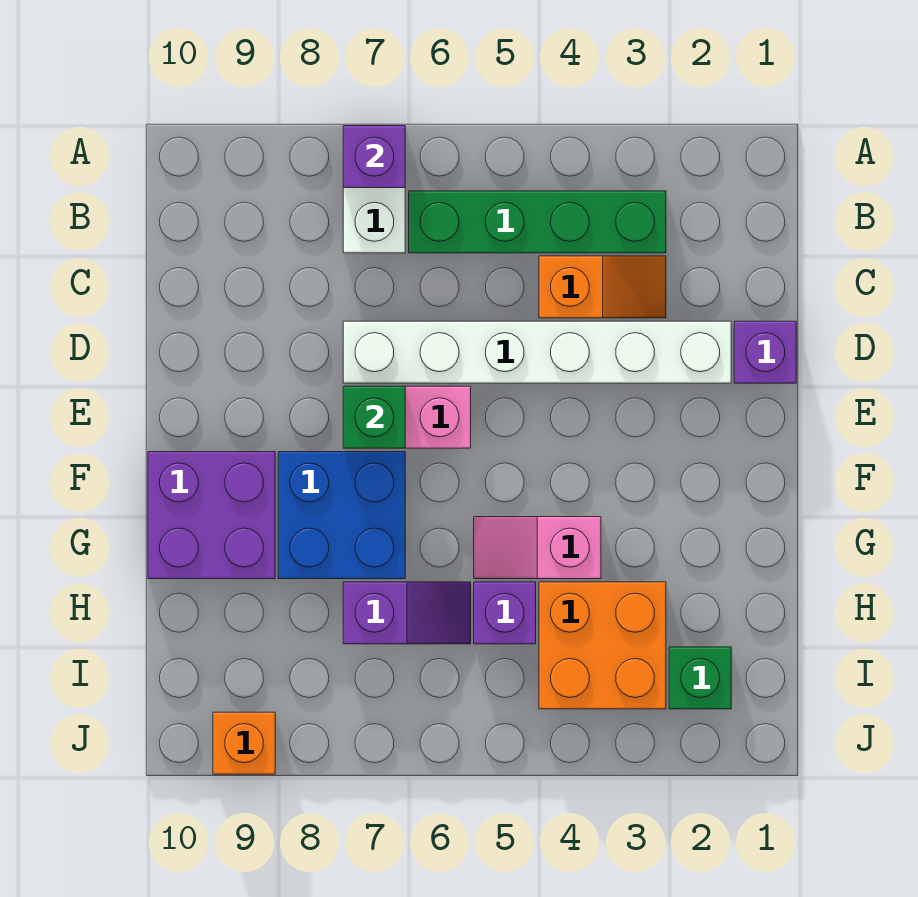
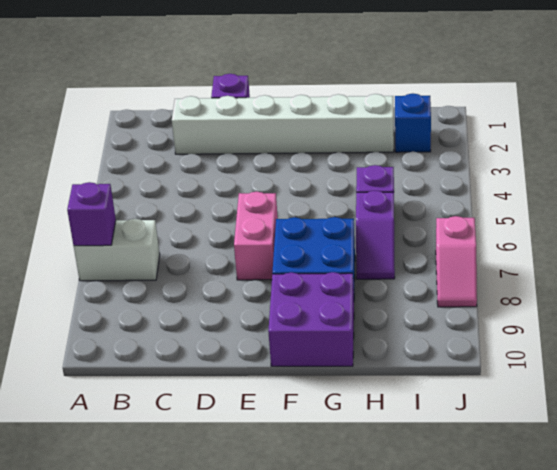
green brick B3:B6 level 1 -> none
orange slope C3:C4 level 1 top 4 -> none
white brick D2:D7 level 1 -> white brick C2:H2 level 1
green brick E7 level 2 -> none
pink slope G4:G5 level 1 top 4 -> pink slope J7:J8 level 1 top 7
orange brick H3:I4 level 1 -> none
purple slope H6:H7 level 1 top 7 -> purple slope H6:H7 level 1 top 6
green brick I2 level 1 -> blue brick I2 level 1
orange brick J9 level 1 -> none

